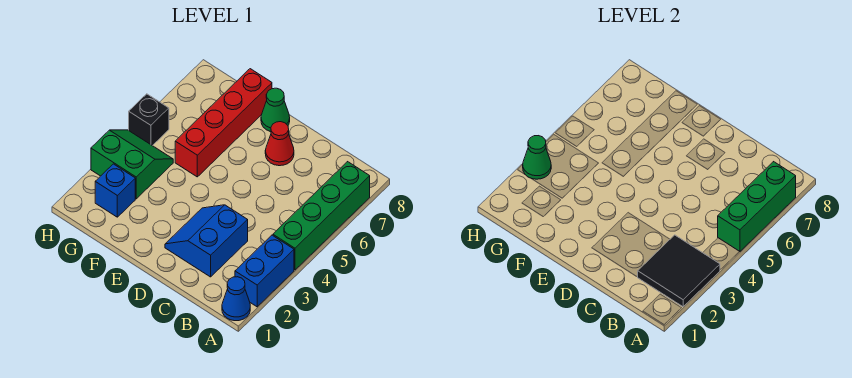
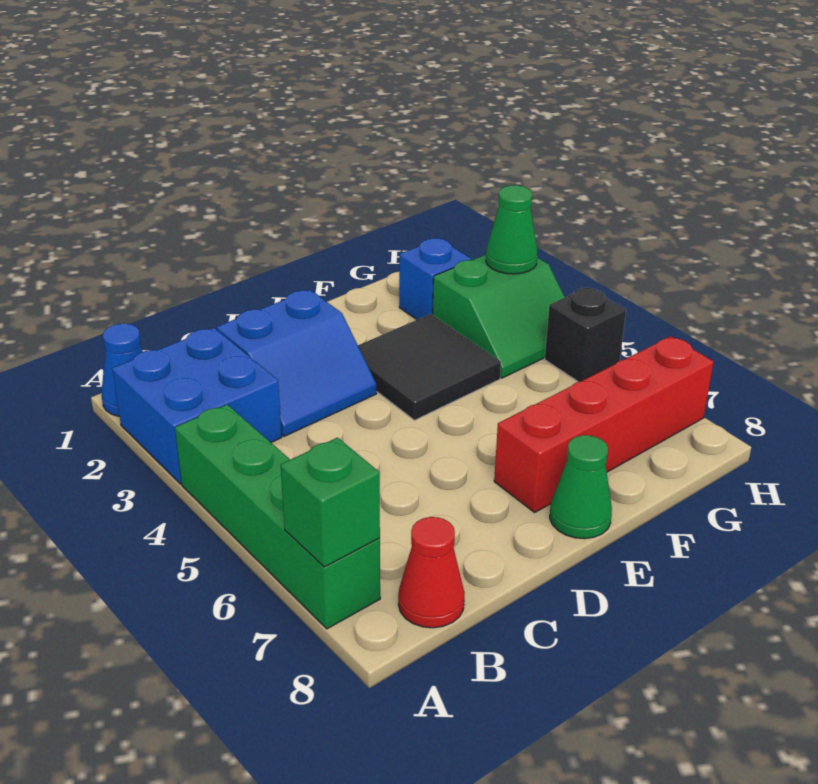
blue brick A2:A3 level 1 -> blue brick A2:B3 level 1
black tile A2:B3 level 2 -> black tile E3:F4 level 1
green brick A5:A7 level 2 -> green brick A7 level 2
blue slope C2:D3 level 1 top C -> blue slope C2:D3 level 1 top 2
red cone D7 level 1 -> red cone B8 level 1
red brick F5:F8 level 1 -> red brick E7:H7 level 1

